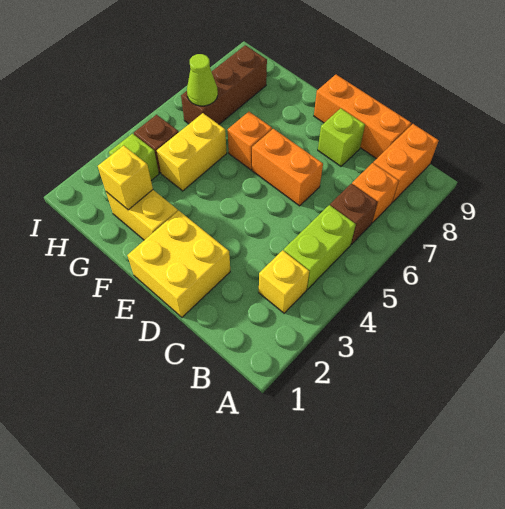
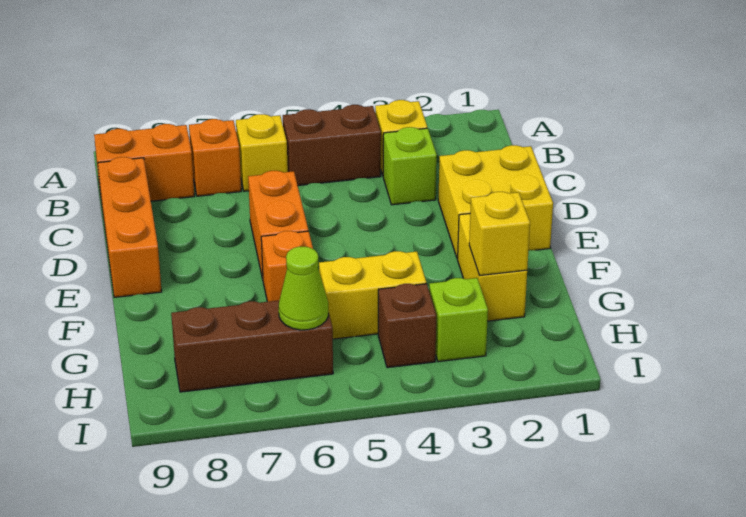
lime brick B4:B5 level 1 -> brown brick B4:B5 level 1
brown brick B6 level 1 -> yellow brick B6 level 1
lime brick D8 level 1 -> lime brick C3 level 1

